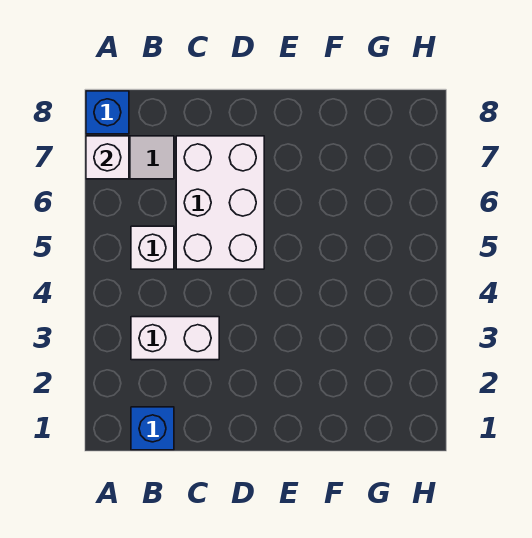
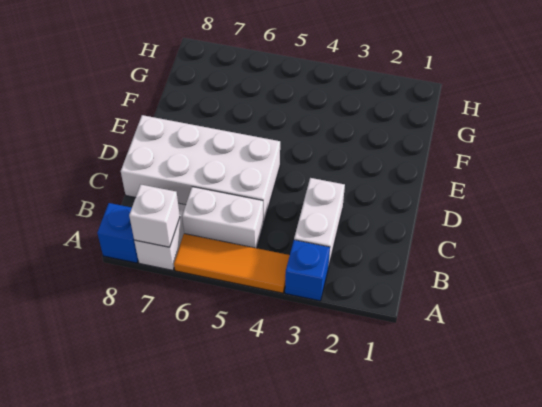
none -> orange tile A4:A6 level 1
blue brick B1 level 1 -> blue brick A3 level 1
white brick B5 level 1 -> white brick B5:B6 level 1
white brick C5:D7 level 1 -> white brick C5:D8 level 1

